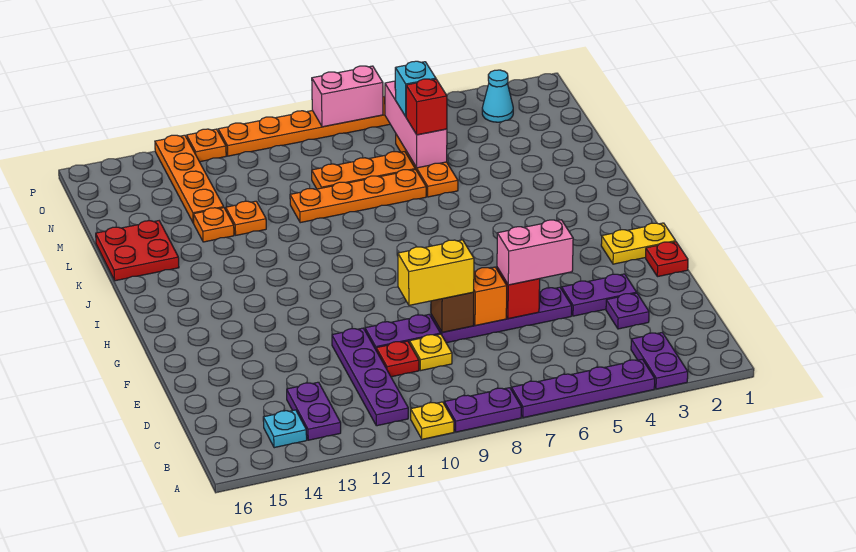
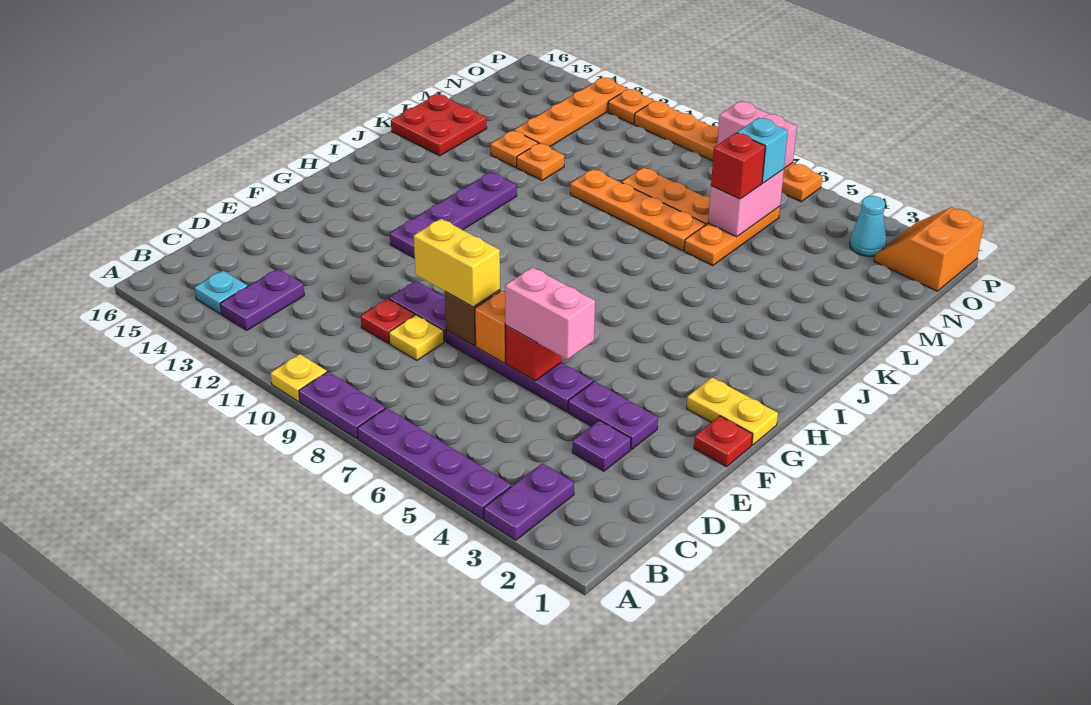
purple plate B11:E11 level 1 -> purple plate G12:J12 level 1
pink brick M6:O6 level 2 -> pink brick M6:N6 level 2
none -> orange slope O1:P2 level 1 top 1

